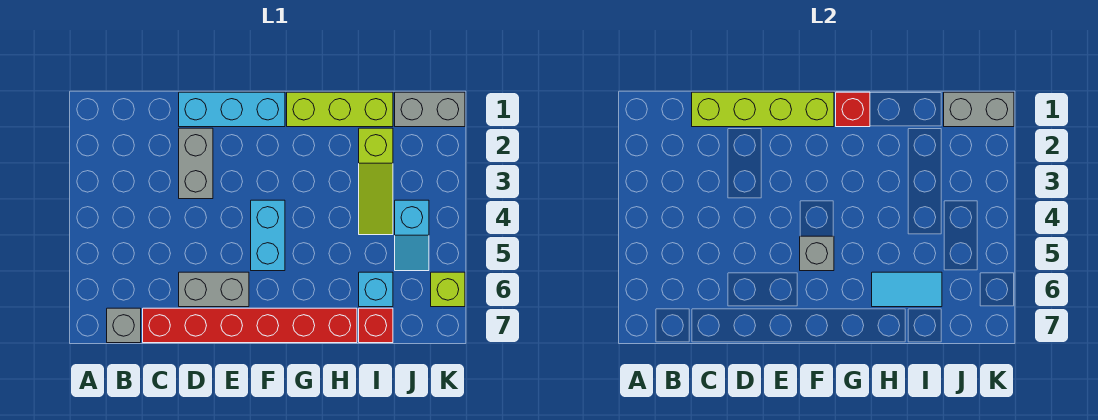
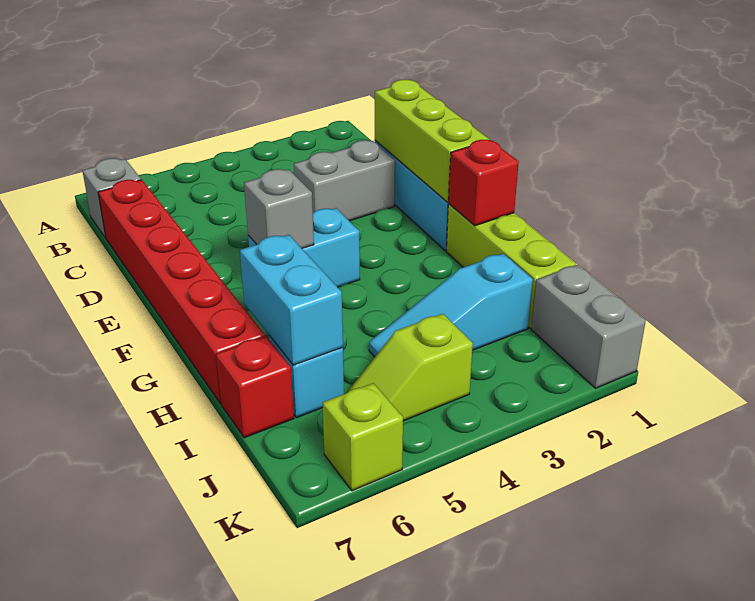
lime brick C1:F1 level 2 -> lime brick D1:F1 level 2
grey brick D6:E6 level 1 -> none
cyan tile H6:I6 level 2 -> cyan brick H6:I6 level 2
lime slope I2:I4 level 1 top 2 -> cyan slope I2:I4 level 1 top 2
grey brick J1:K1 level 2 -> none
cyan slope J4:J5 level 1 top 4 -> lime slope J4:J5 level 1 top 4

